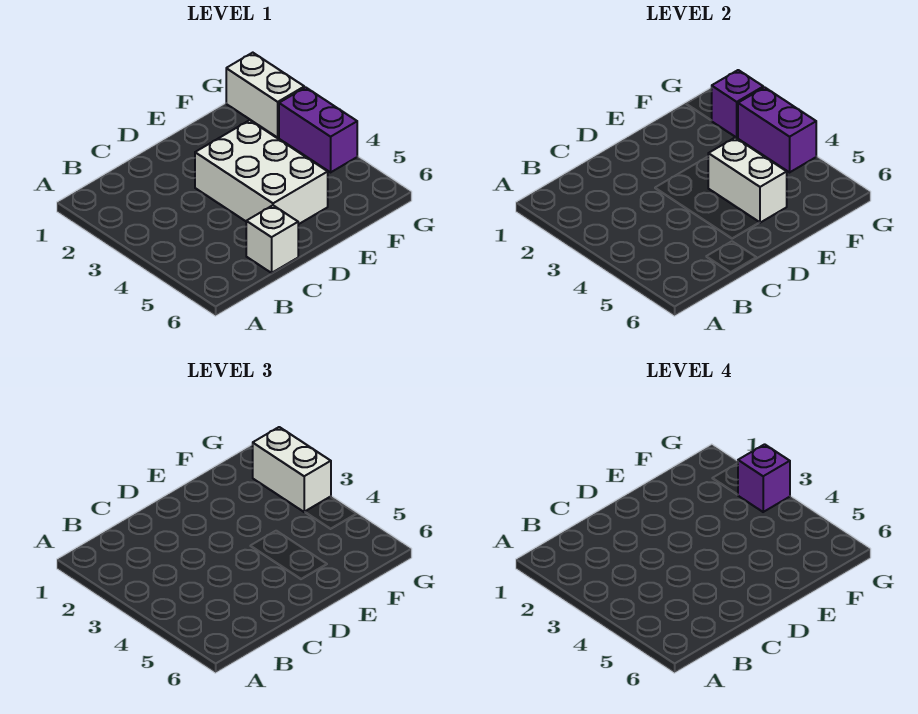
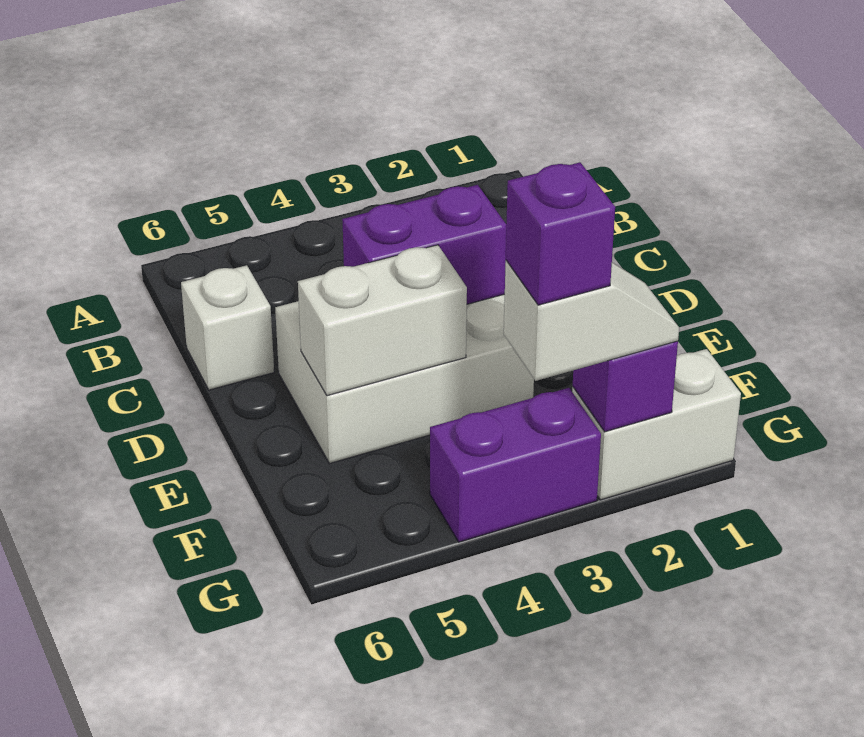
white brick G2:G3 level 3 -> white slope G2:G3 level 3 top 3
purple brick G3:G4 level 2 -> purple brick D3:D4 level 2

